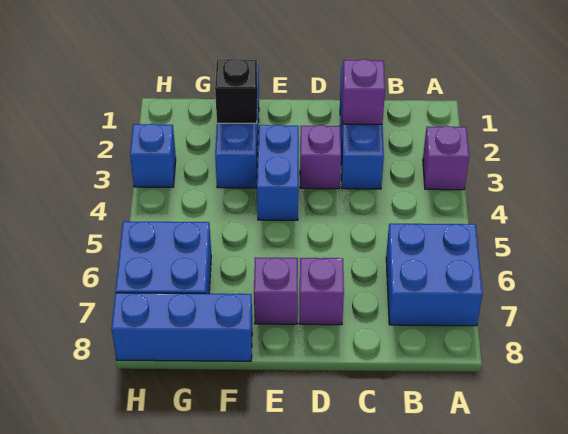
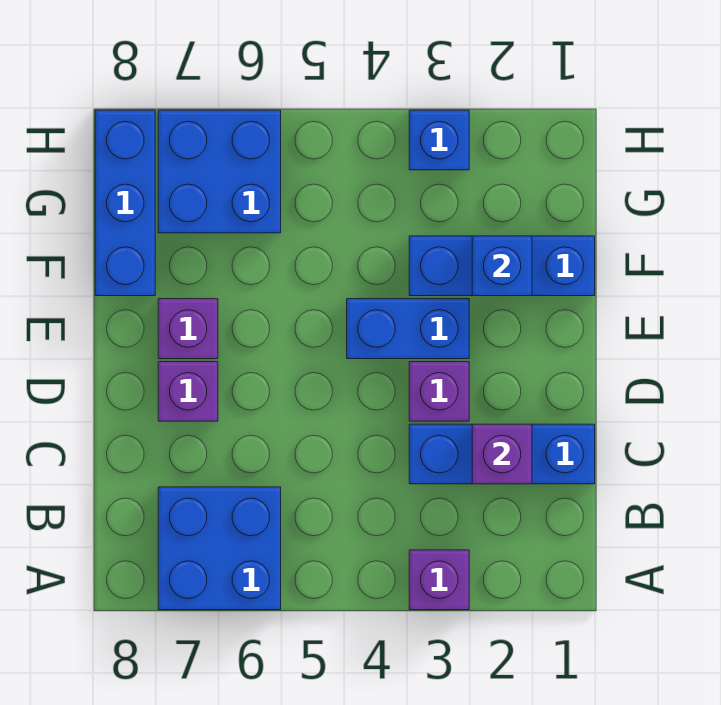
black brick F2 level 2 -> blue brick F2 level 2

